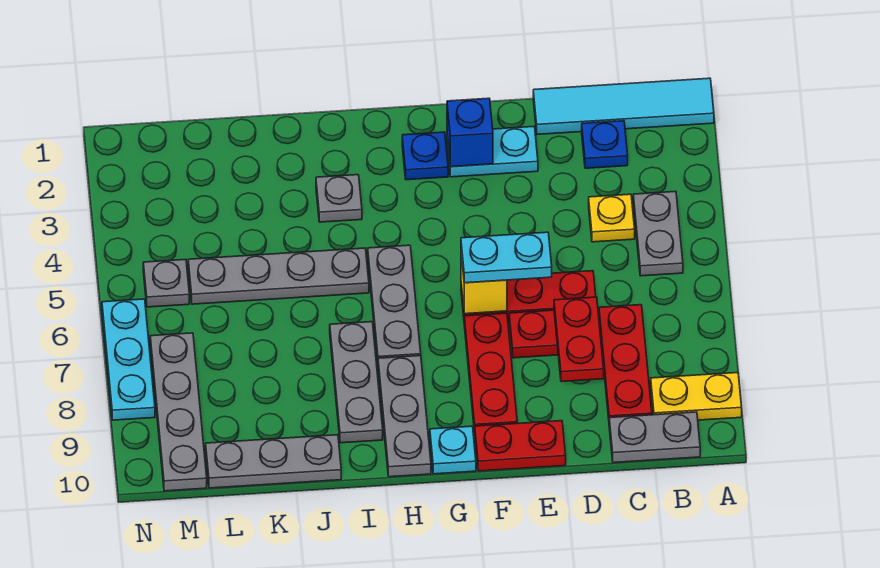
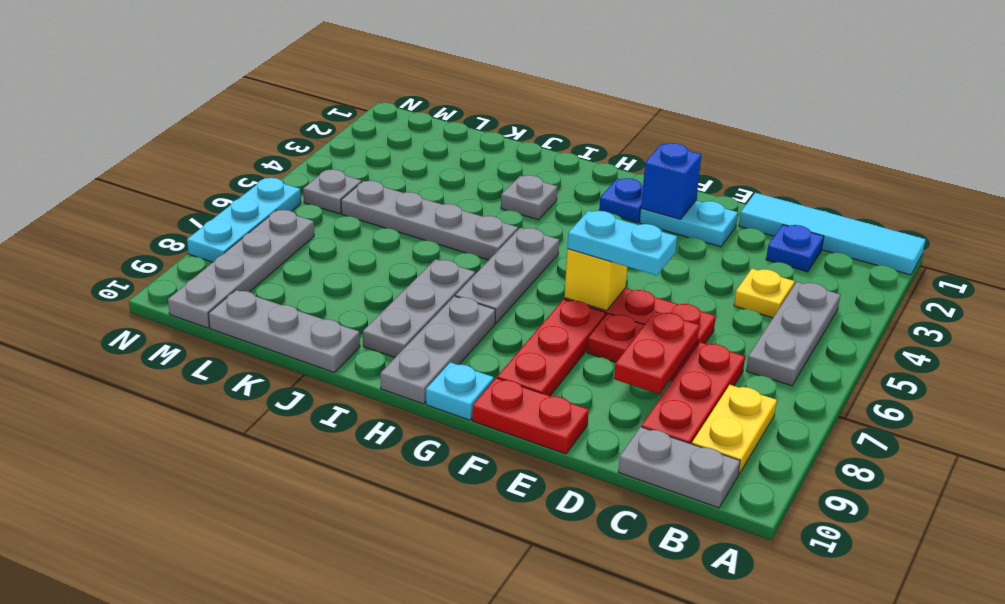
yellow plate A9:B9 level 1 -> yellow plate B8:B9 level 1
grey plate B4:B5 level 1 -> grey plate B4:B6 level 1

